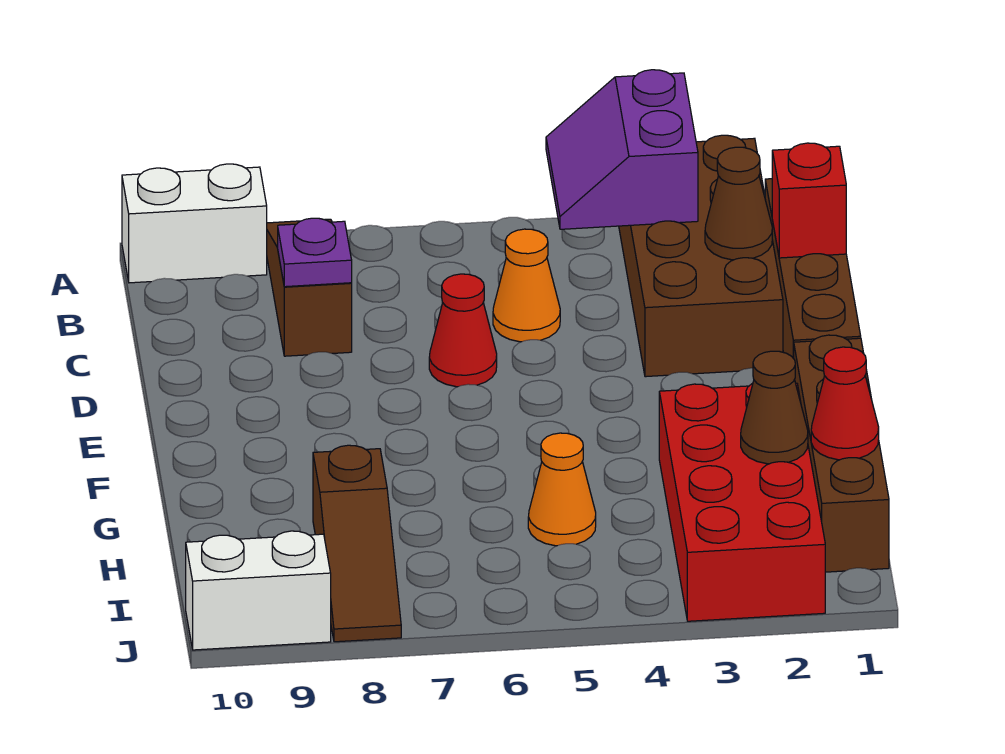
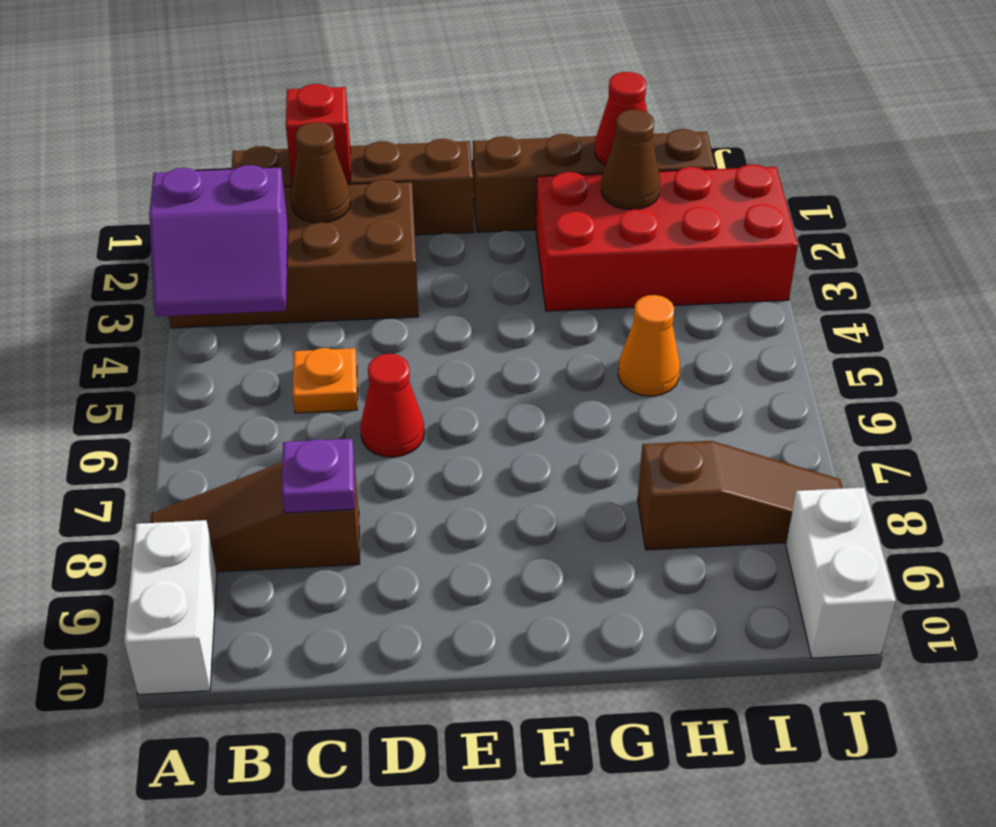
orange cone C5 level 1 -> orange plate C5 level 1

